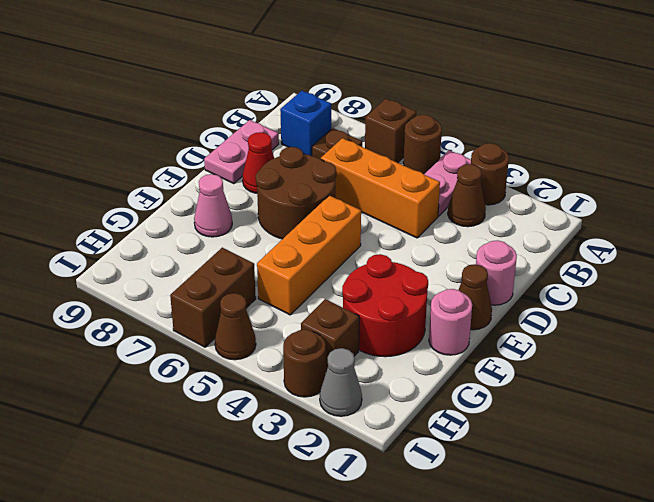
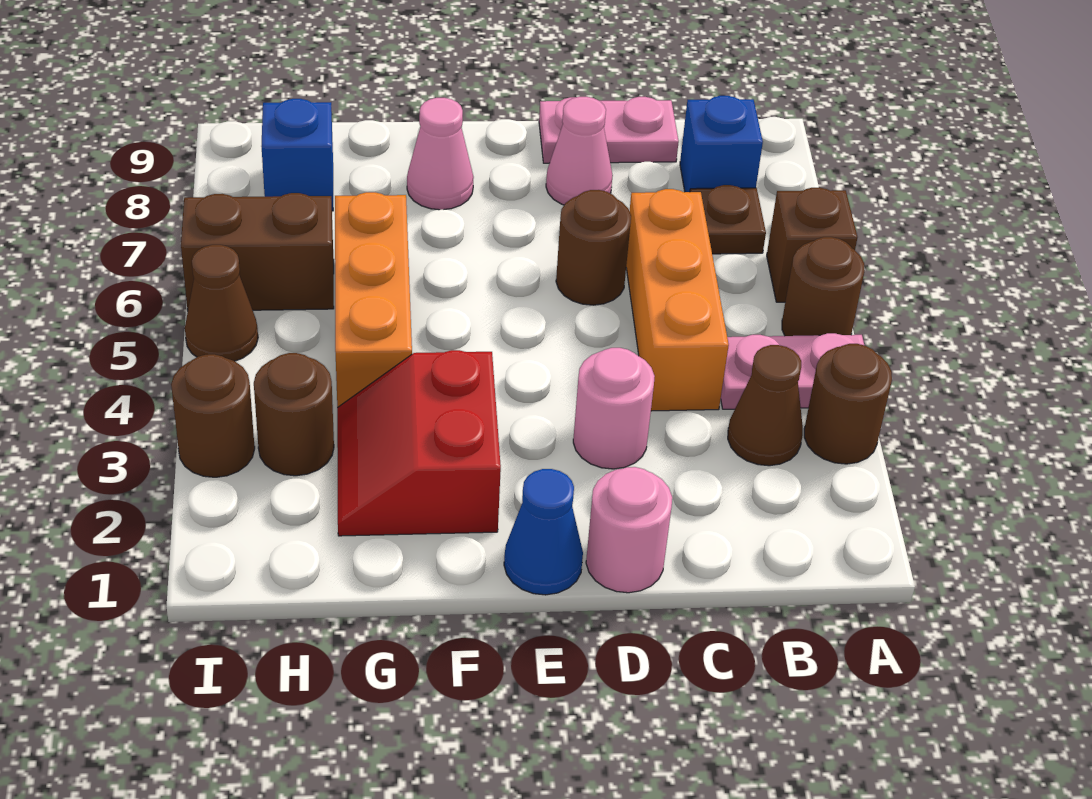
brown round brick D6:E7 level 1 -> brown round brick D6 level 1
red cone D8 level 1 -> pink cone D8 level 1
brown cone E1 level 1 -> blue cone E1 level 1
orange brick E5:G5 level 1 -> orange brick G4:G6 level 1
pink round brick F1 level 1 -> pink round brick D3 level 1
red round brick F2:G3 level 1 -> red slope F2:G3 level 1 top F
brown brick H3 level 1 -> brown round brick H3 level 1
none -> blue brick H8 level 1
grey cone I2 level 1 -> none

